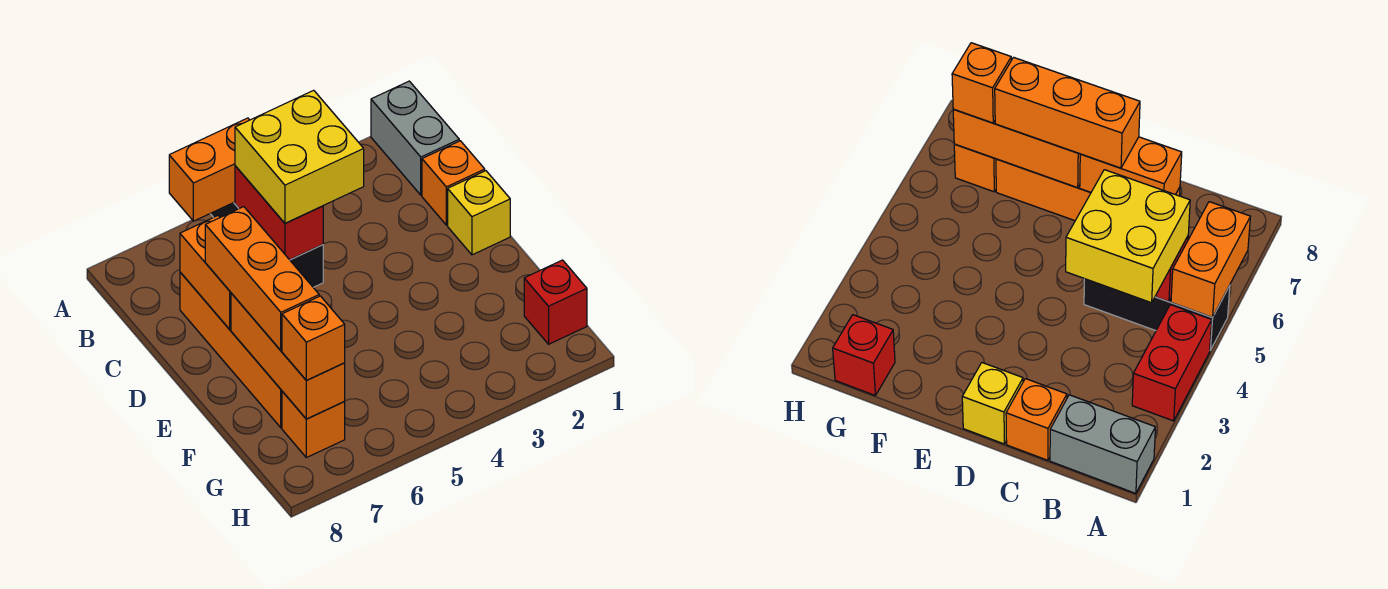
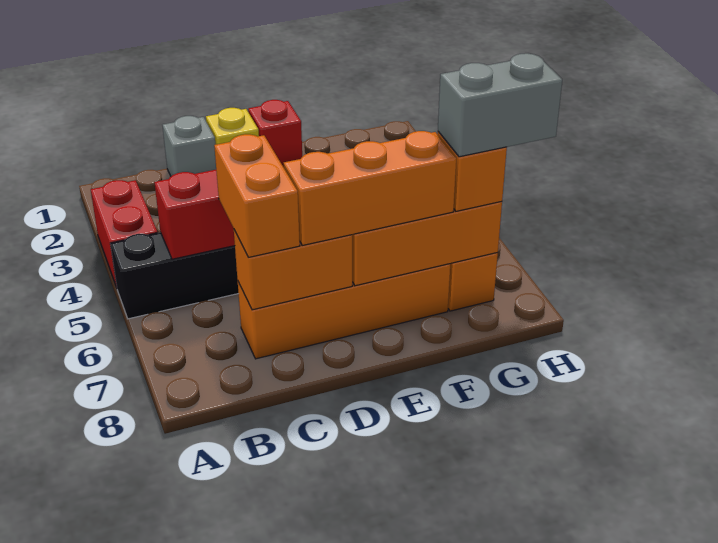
grey brick A1:B1 level 1 -> grey brick G7:H7 level 4
orange brick A5:A6 level 2 -> orange brick C6:C7 level 3
yellow brick B4:C5 level 3 -> none
orange brick C1 level 1 -> grey brick C1 level 1
red brick G1 level 1 -> red brick E1 level 1

